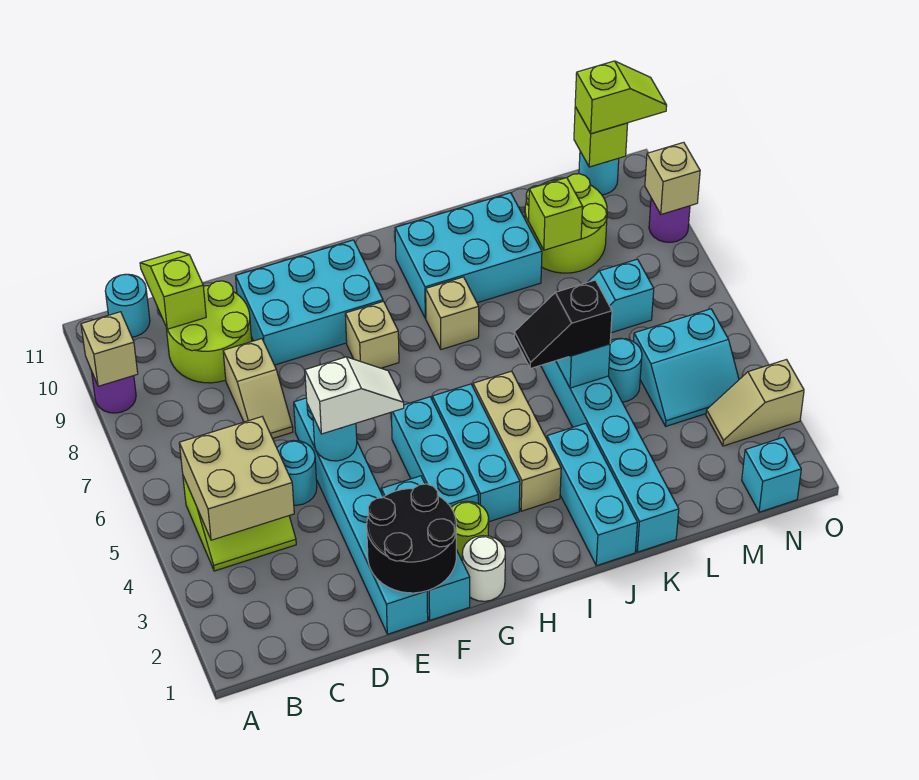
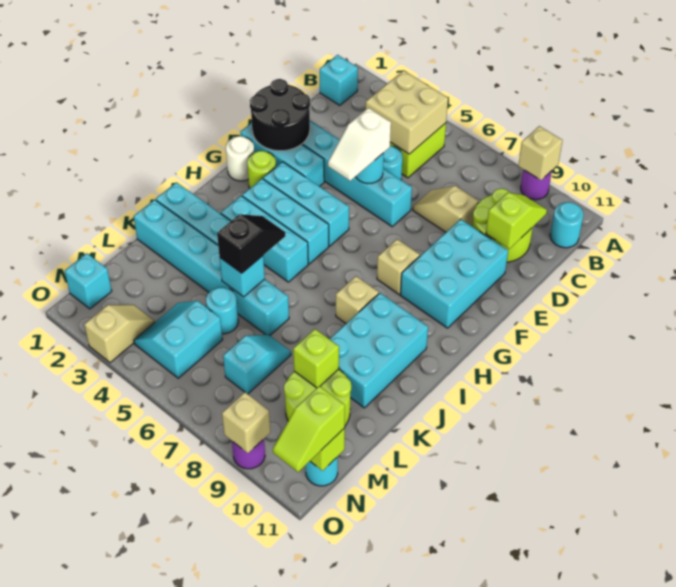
none -> cyan brick B1 level 1
lime slope C10:C11 level 2 top 10 -> lime slope C10:D10 level 2 top D
tan brick I3:I5 level 1 -> cyan brick I3:I5 level 1

